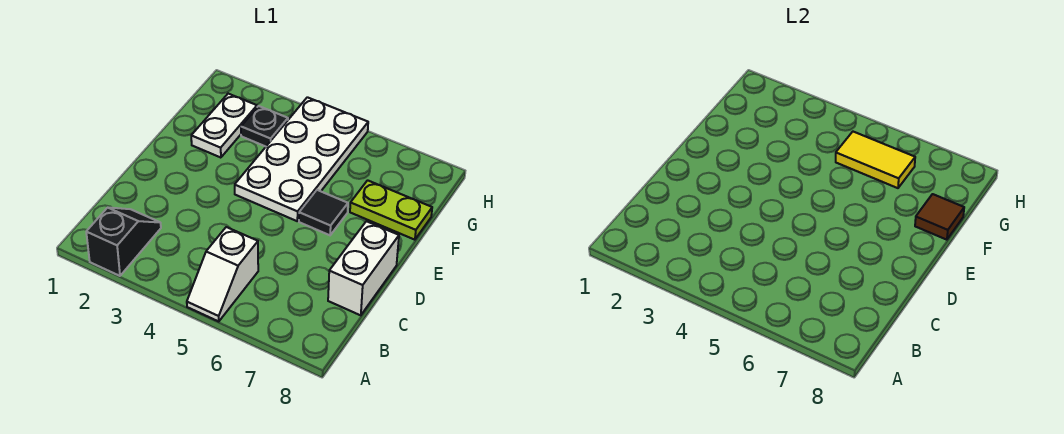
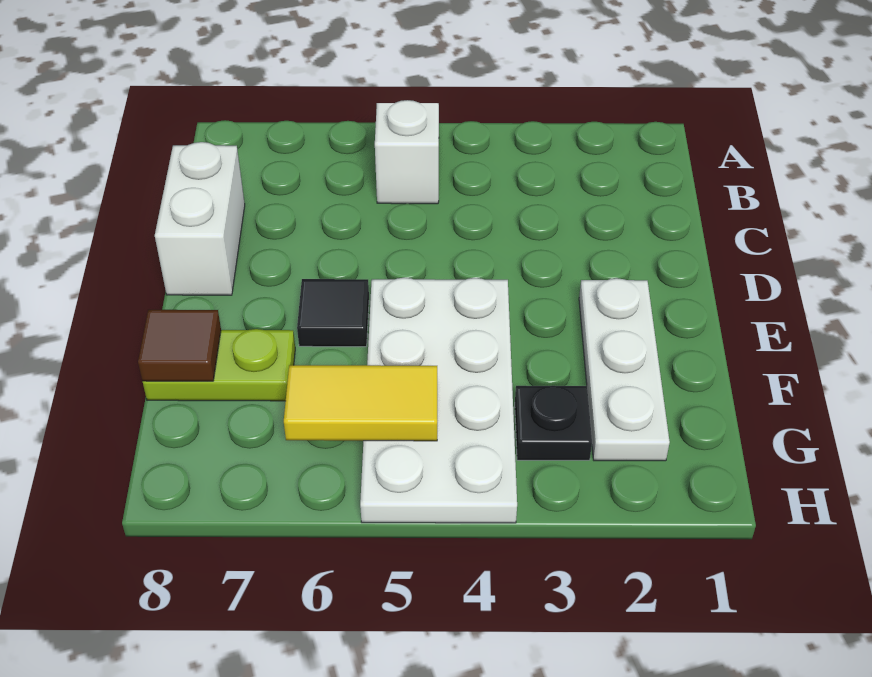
black slope A2:B2 level 1 top A -> none
white plate F2:G2 level 1 -> white plate E2:G2 level 1

